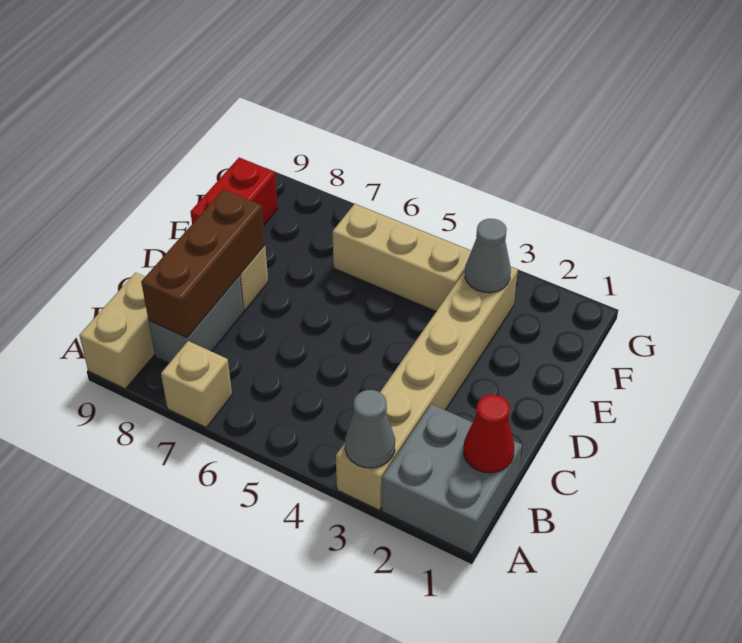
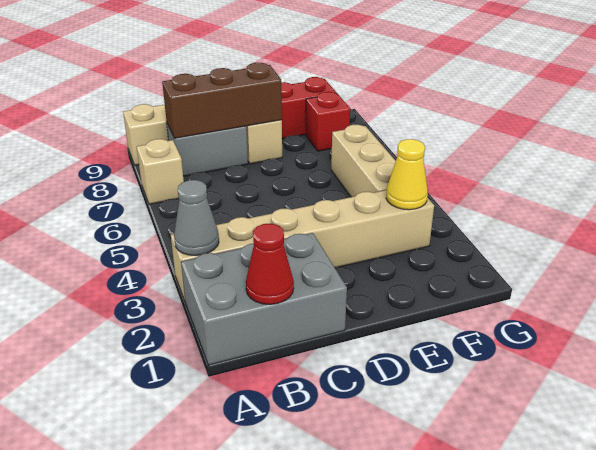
grey brick A1:B2 level 1 -> grey brick A1:C2 level 1
grey cone F3 level 2 -> yellow cone F3 level 2
none -> red brick F8 level 1

